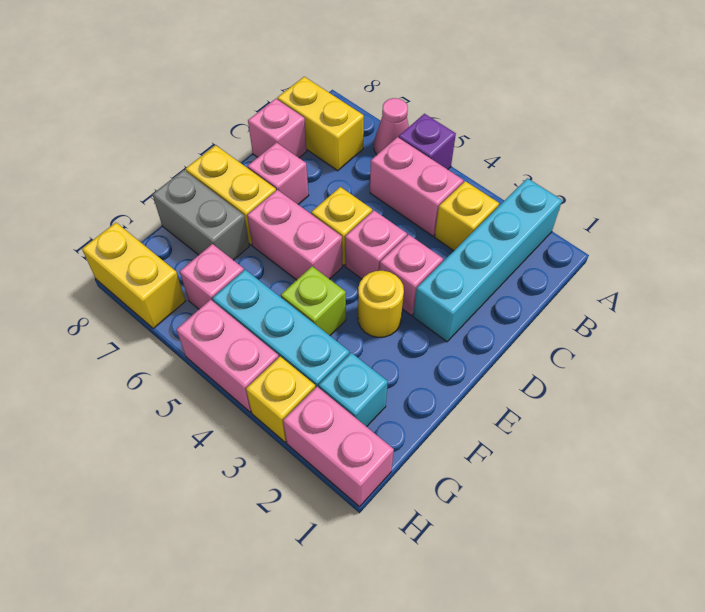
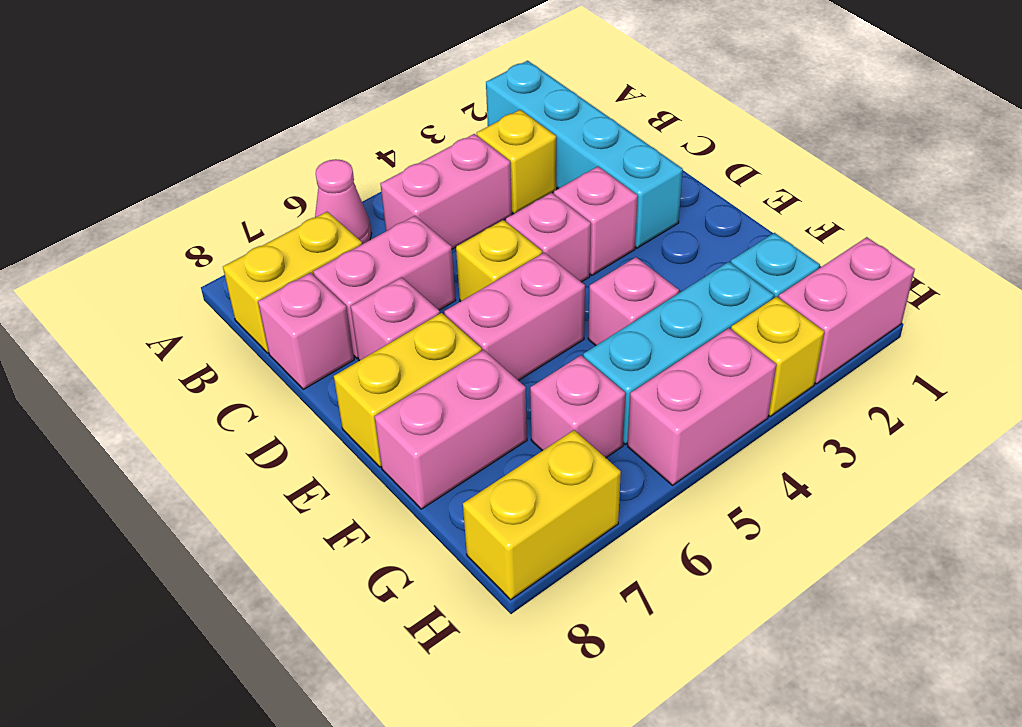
purple brick A5 level 1 -> none
none -> pink brick C6:C7 level 1
yellow round brick E3 level 1 -> none
lime brick F4 level 1 -> pink brick F4 level 1
grey brick F7:F8 level 1 -> pink brick F7:F8 level 1

